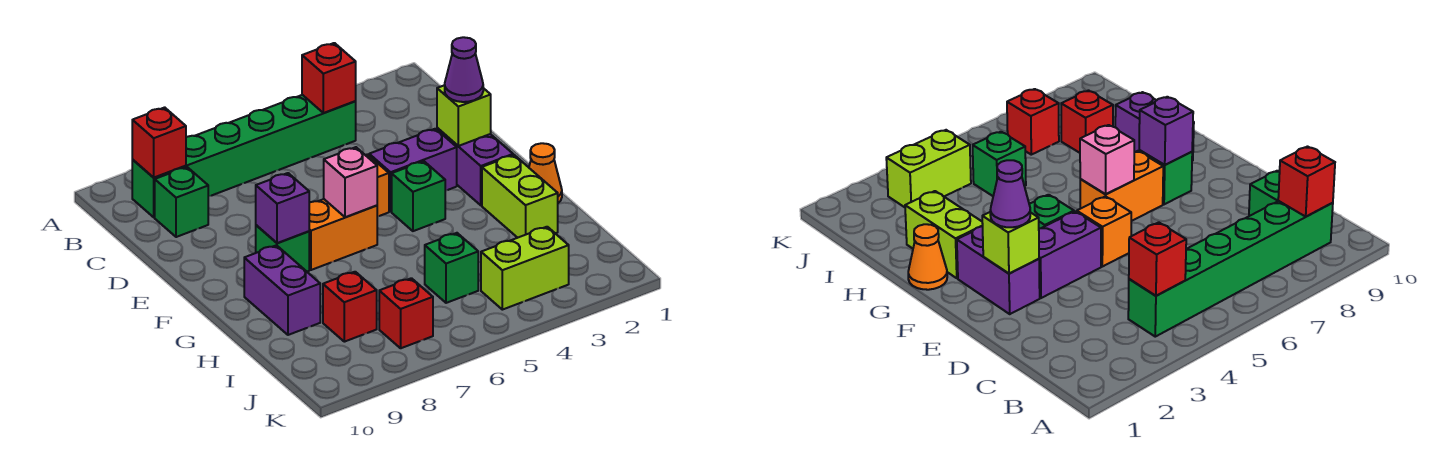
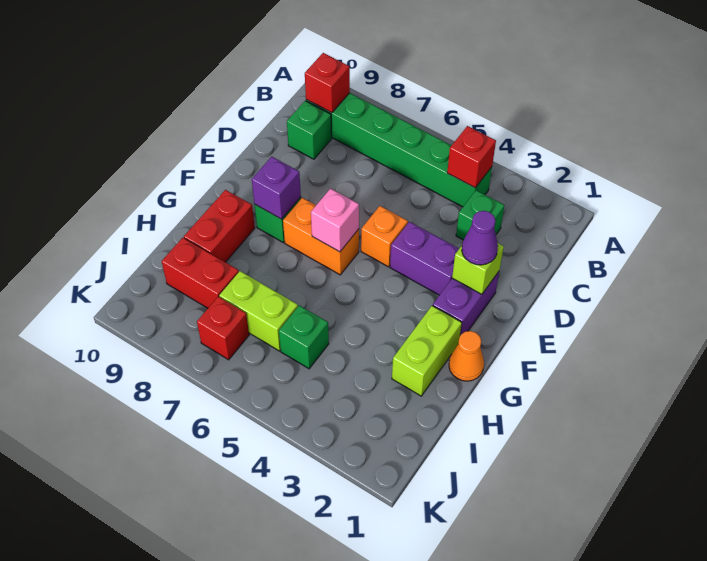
green brick F4 level 1 -> green brick C3 level 1
purple brick G9:H9 level 1 -> red brick G9:H9 level 1
red brick I8 level 1 -> red brick I8:I9 level 1
lime brick J3:J4 level 1 -> lime brick I6:I7 level 1

